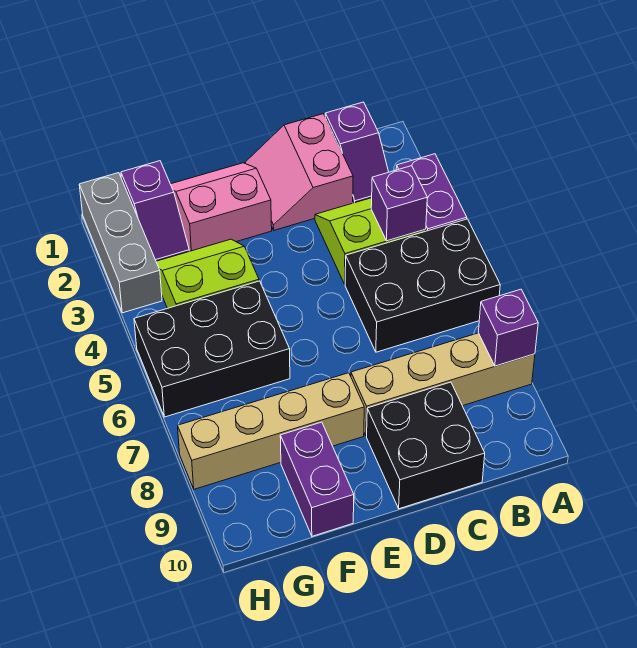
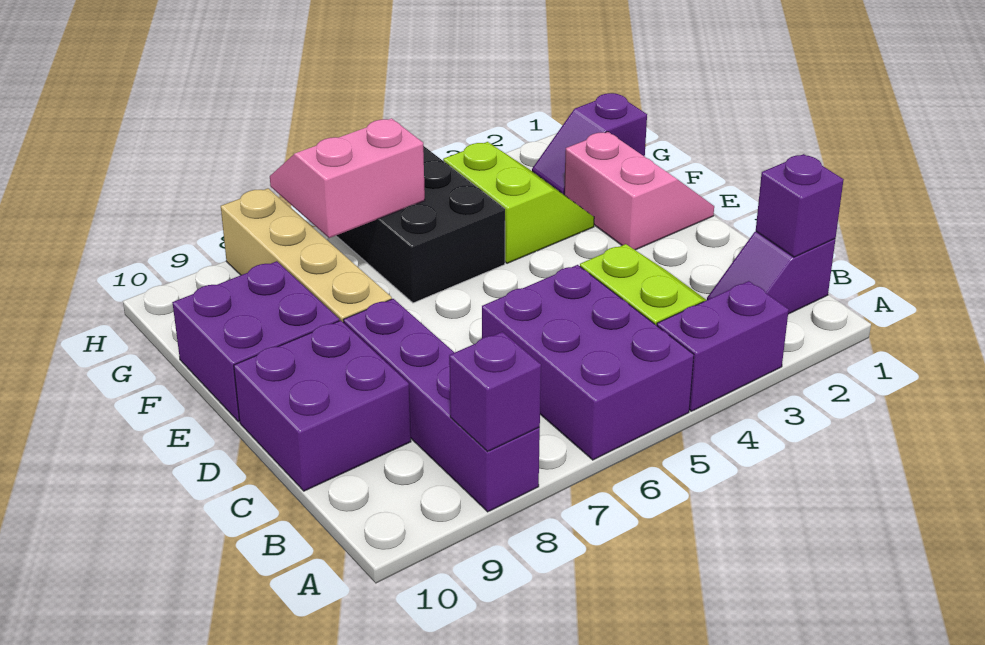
black brick A5:C6 level 1 -> purple brick A5:C6 level 1
tan brick A8:D8 level 1 -> purple brick A8:D8 level 1
purple brick B4 level 2 -> purple brick B1 level 2
pink slope C1:D2 level 1 top C -> pink slope G6:H7 level 2 top G
black brick C9:D10 level 1 -> purple brick C9:D10 level 1
purple brick F9:F10 level 1 -> purple brick E9:F10 level 1
grey brick H1:H3 level 1 -> none

